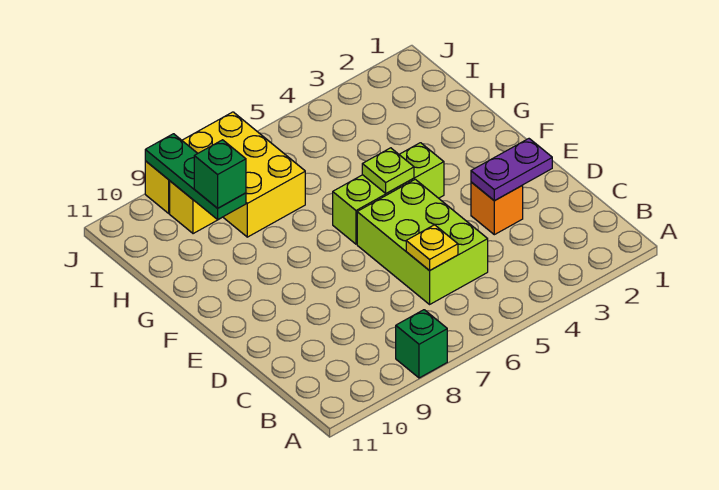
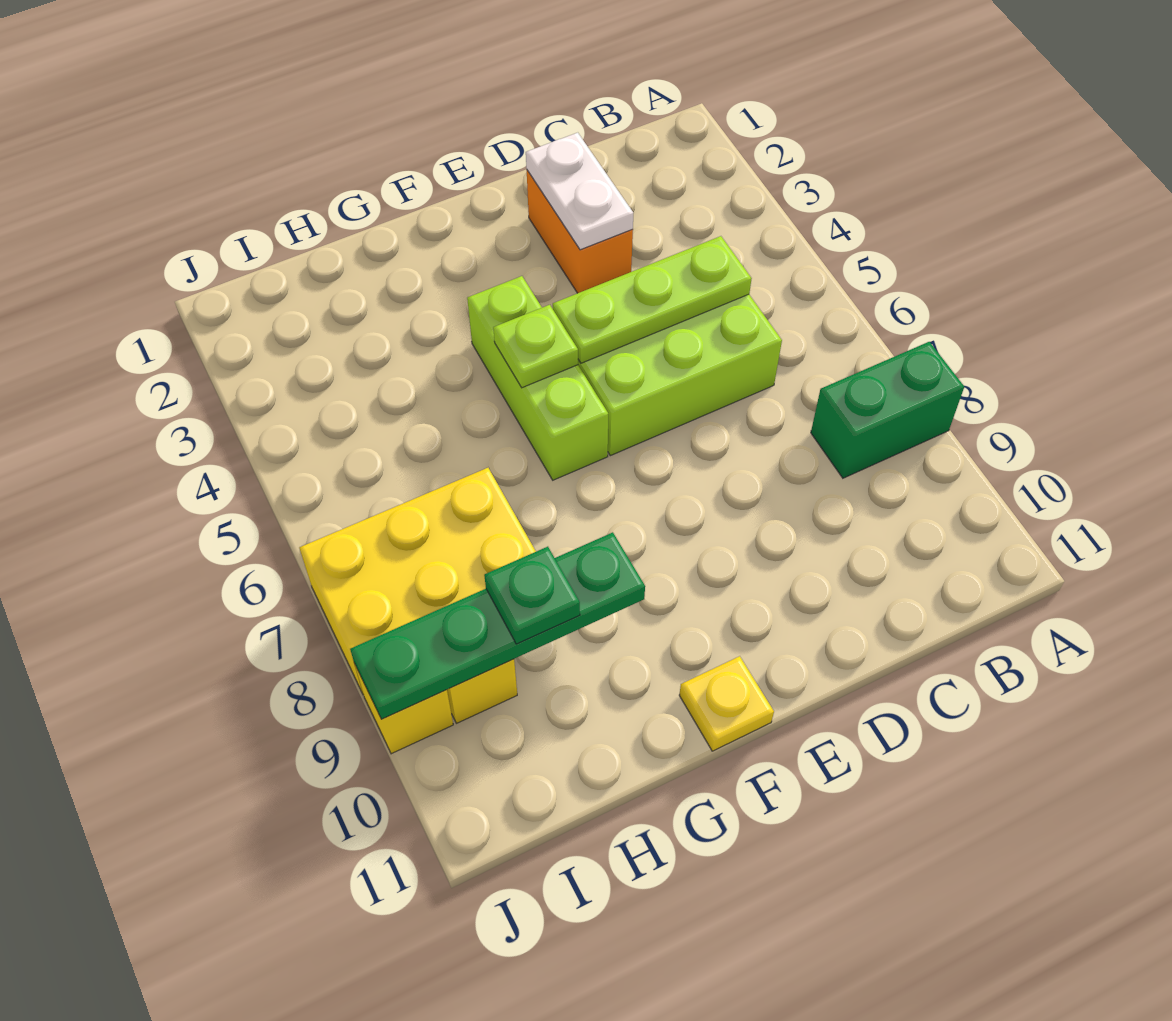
green brick A8 level 1 -> green brick A8:B8 level 1
none -> lime plate C5:E5 level 2
yellow plate C6 level 2 -> yellow plate F11 level 1
purple plate D2:D3 level 2 -> white plate D2:D3 level 2
orange brick D3 level 1 -> orange brick D2:D3 level 1
green plate H9:J9 level 2 -> green plate G9:J9 level 2
green brick H9 level 3 -> green plate H9 level 3

